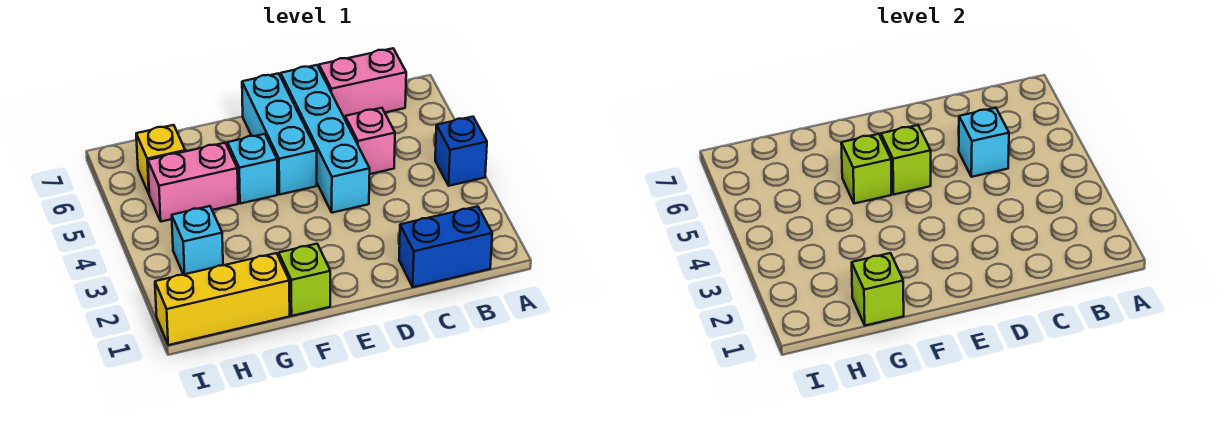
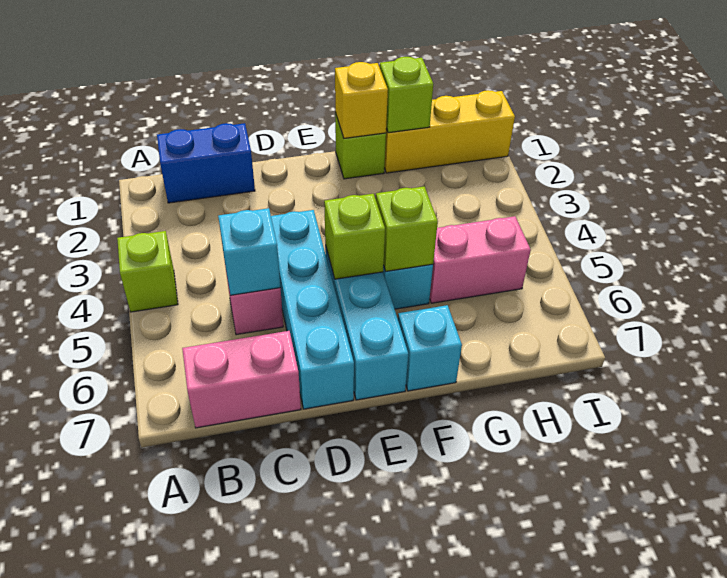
blue brick A4 level 1 -> lime brick A4 level 1
cyan brick H3 level 1 -> cyan brick F7 level 1
yellow brick H6 level 1 -> yellow brick F1 level 2

